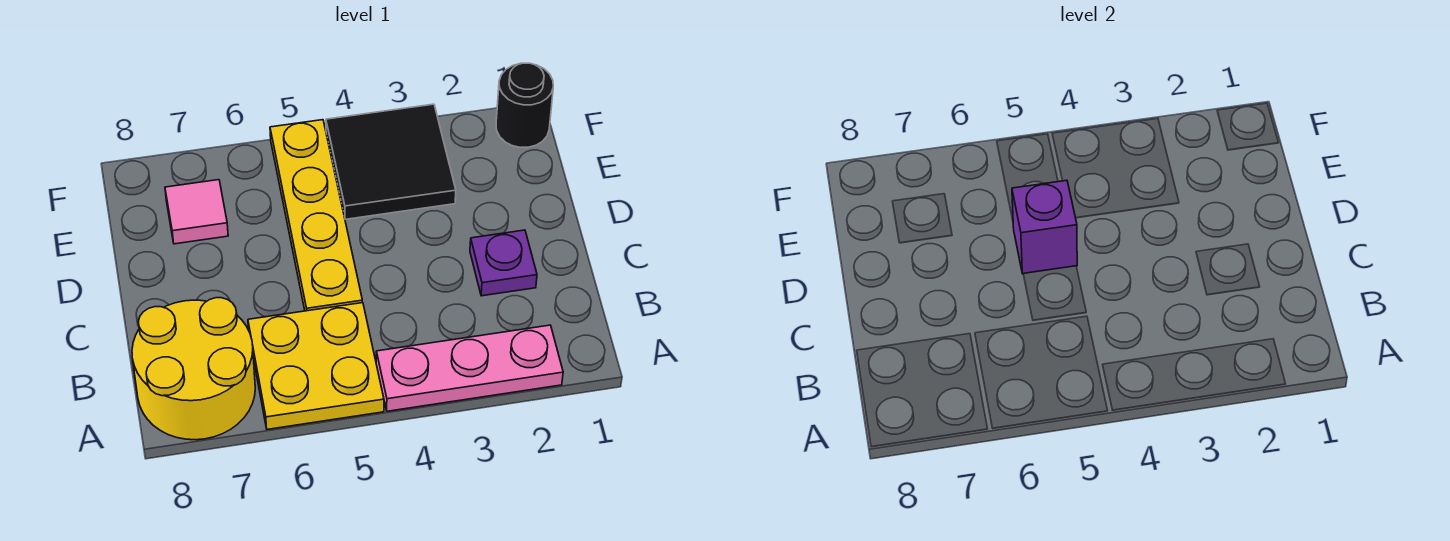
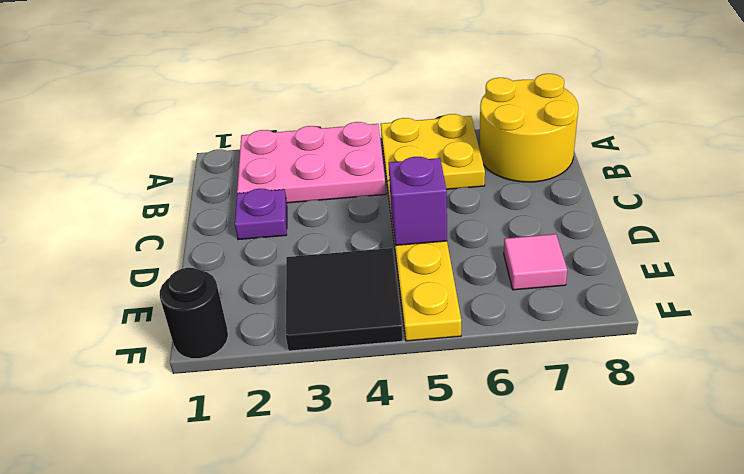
pink plate A2:A4 level 1 -> pink plate A2:B4 level 1

